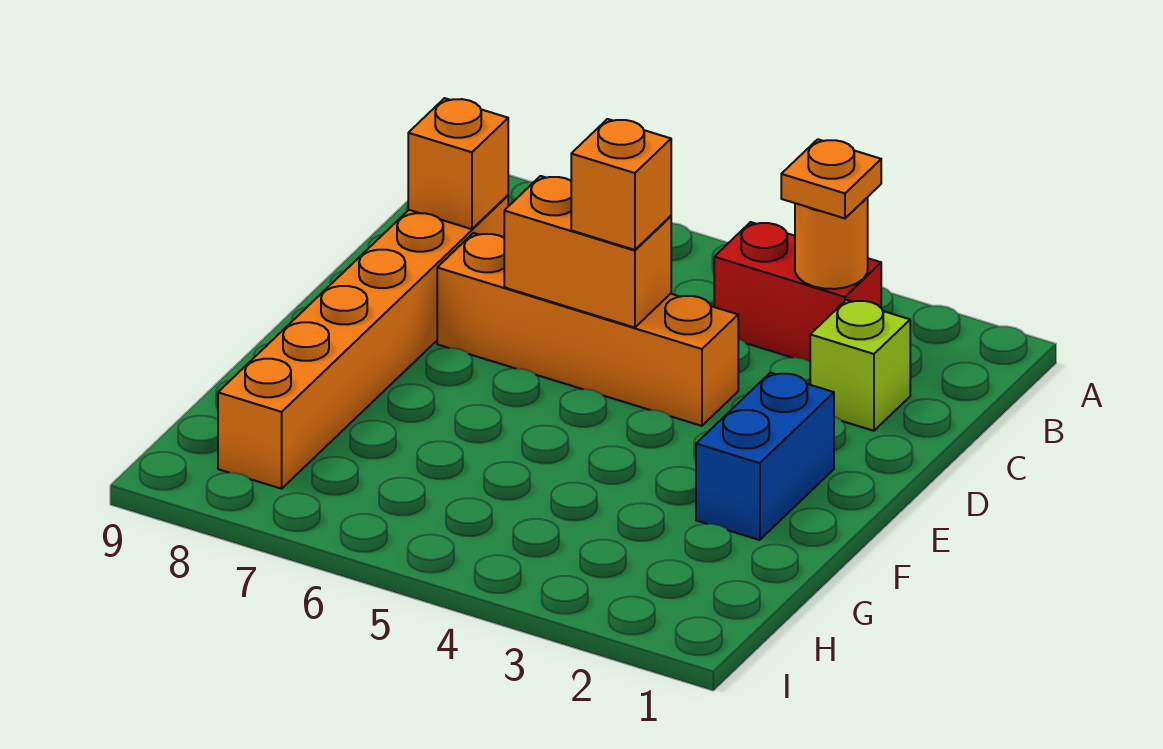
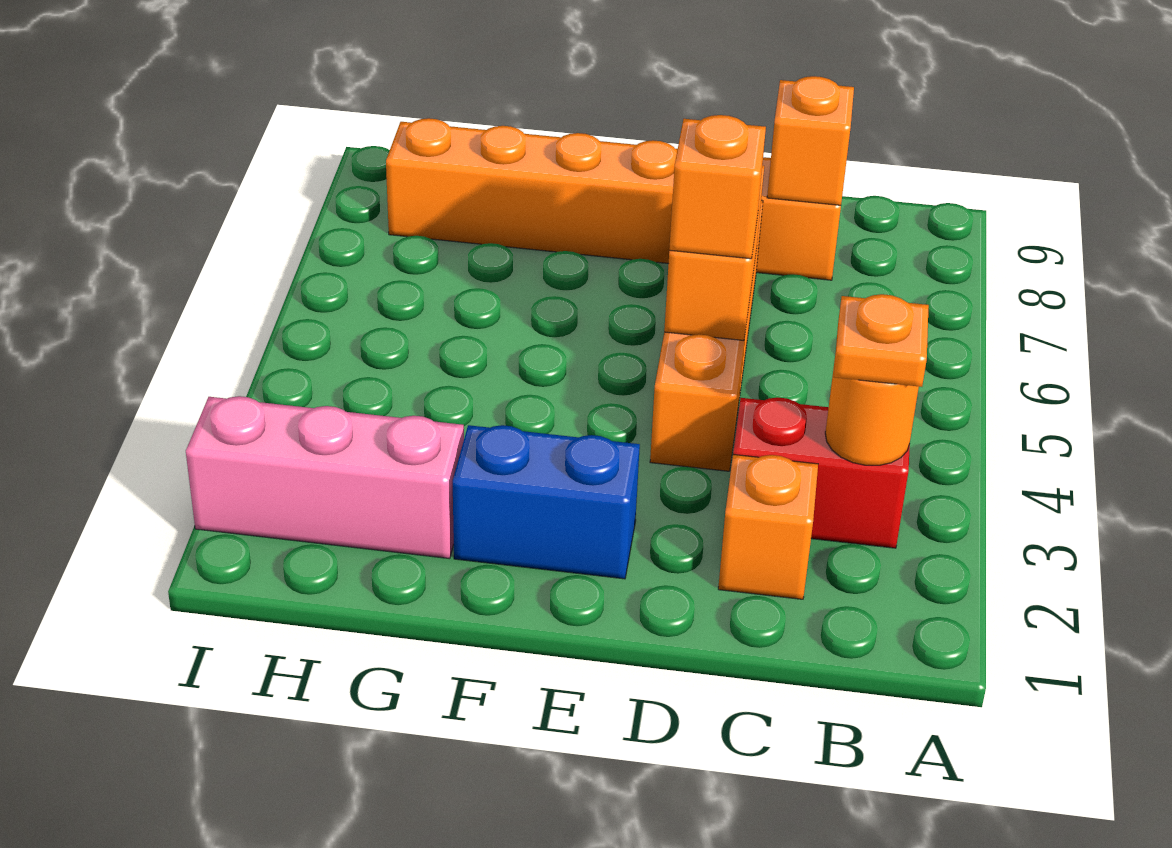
red brick B3:B4 level 1 -> red brick B3:C3 level 1
lime brick C2 level 1 -> orange brick C2 level 1
none -> pink brick G2:I2 level 1

